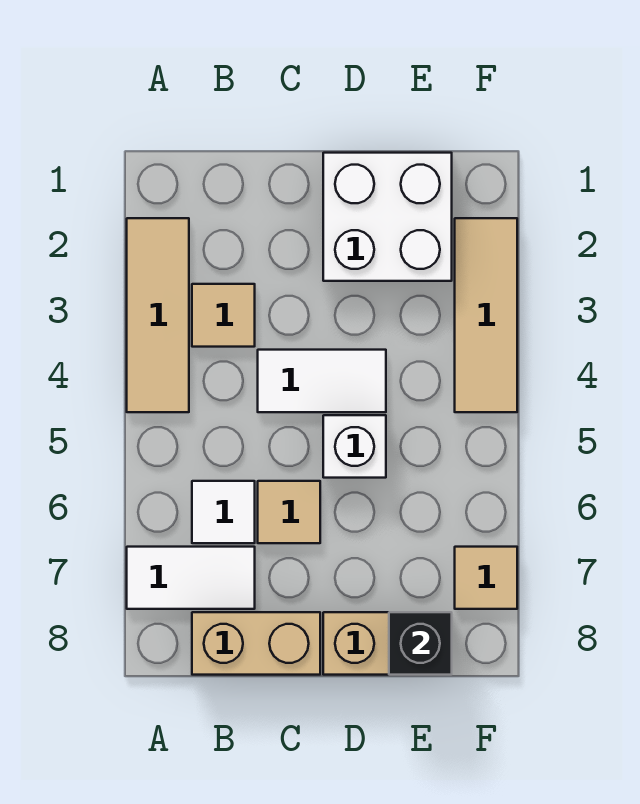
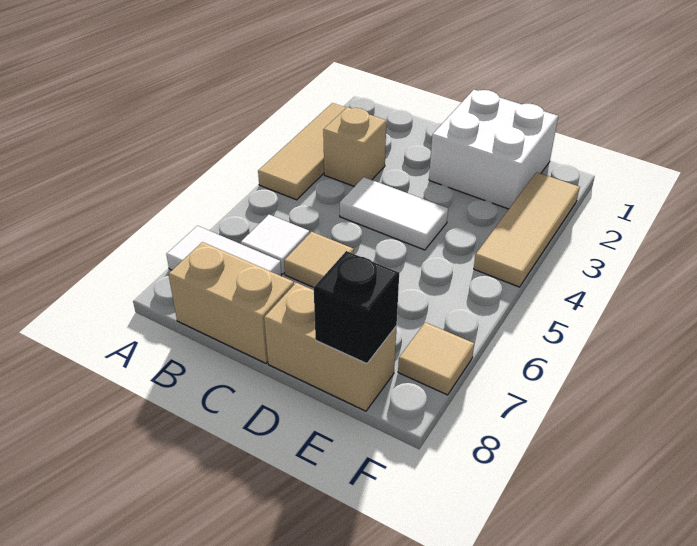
tan tile B3 level 1 -> tan brick B3 level 1
white brick D5 level 1 -> none

